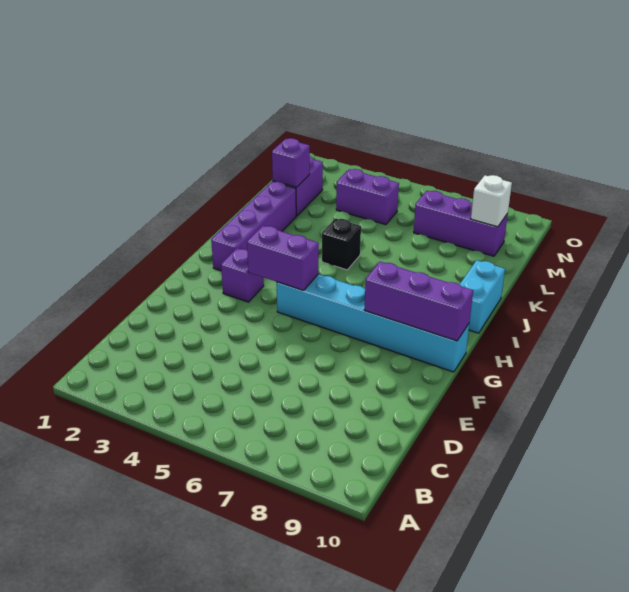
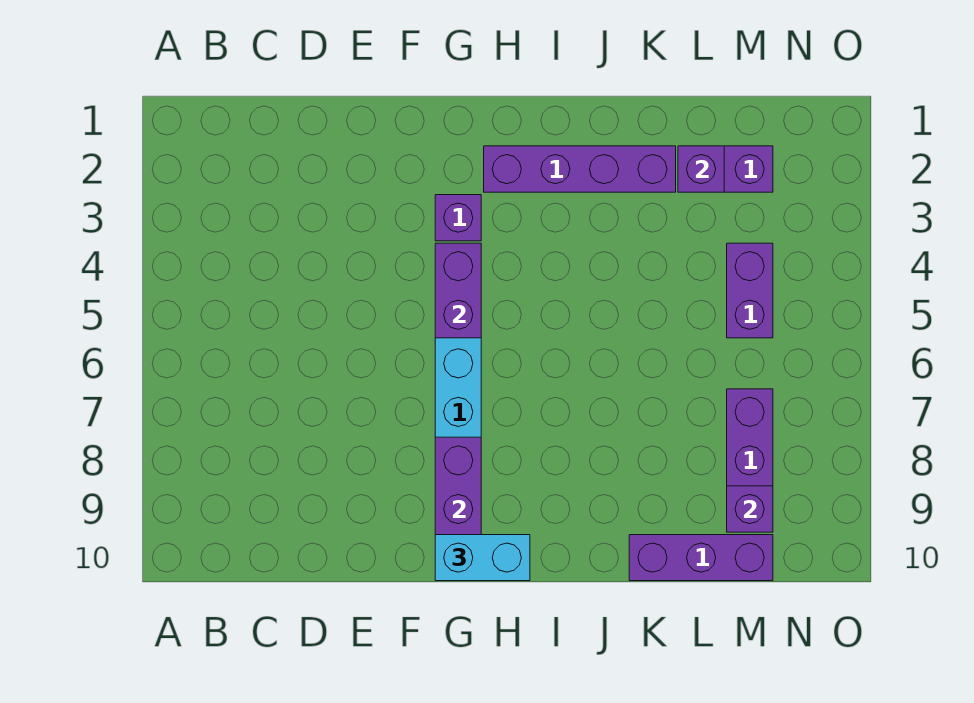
cyan brick I10:J10 level 1 -> cyan brick G10:H10 level 3
black brick J5 level 1 -> none
none -> purple brick K10:M10 level 1
white brick M9 level 2 -> purple brick M9 level 2

